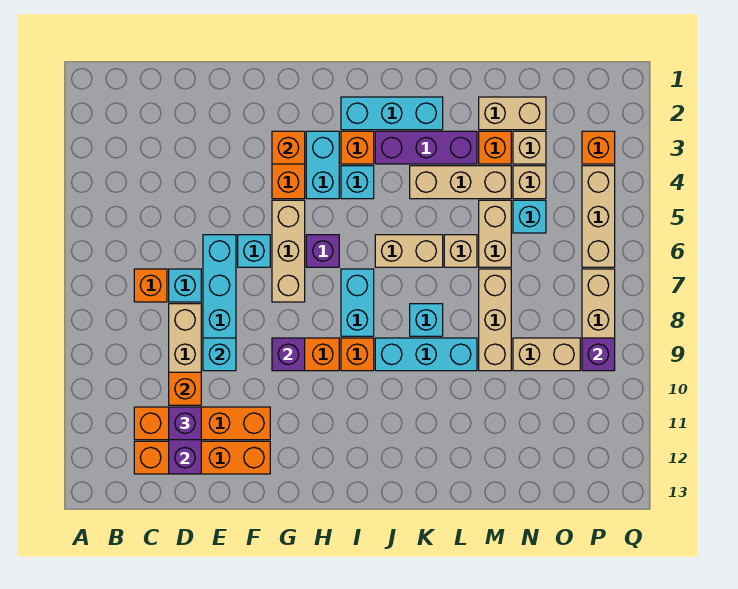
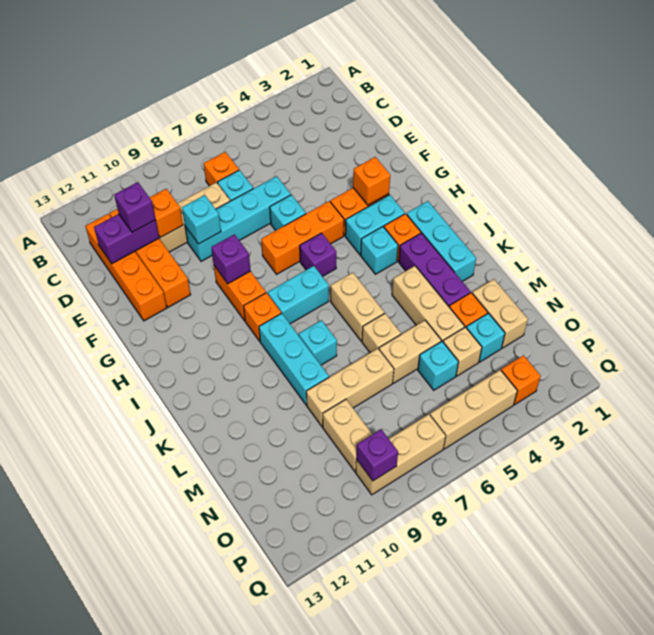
tan brick G5:G7 level 1 -> orange brick G5:G7 level 1
tan brick N3 level 1 -> cyan brick N3 level 1

